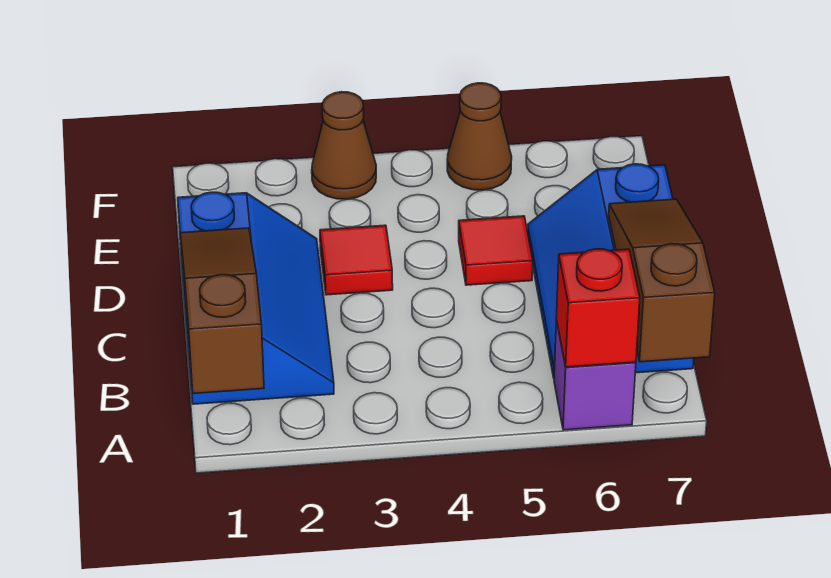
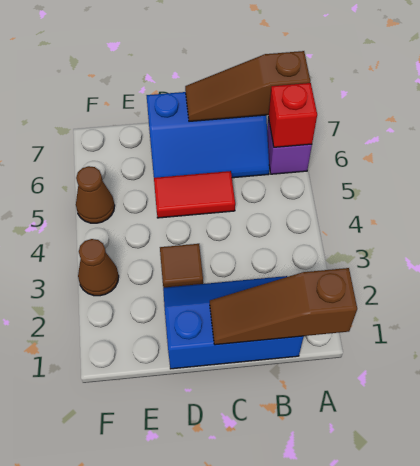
red tile D3 level 1 -> brown tile D3 level 1
red tile D5 level 1 -> red tile C5:D5 level 1

